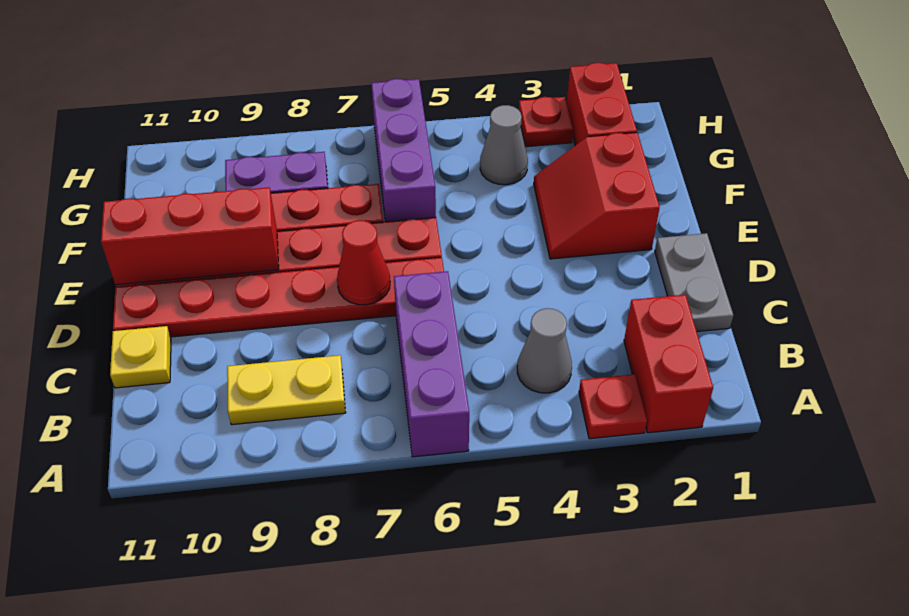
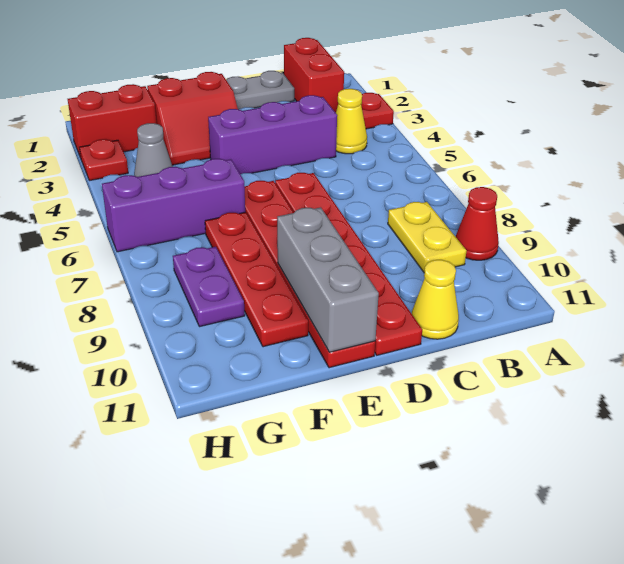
red brick A2:B2 level 1 -> red brick B1:B2 level 1
purple brick A6:C6 level 1 -> purple brick C4:E4 level 1
grey cone B4 level 1 -> yellow cone B4 level 1
yellow plate C11 level 1 -> yellow cone C11 level 1
red cone D7 level 2 -> red cone A9 level 1
red brick E9:E11 level 2 -> grey brick E9:E11 level 2

